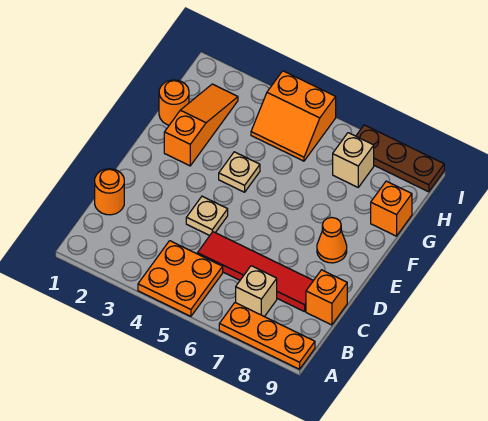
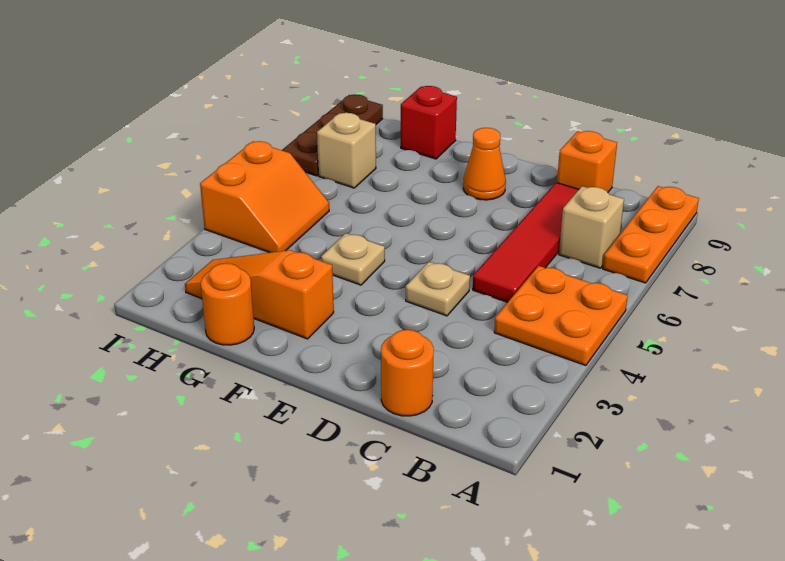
orange brick G9 level 1 -> red brick G9 level 1

